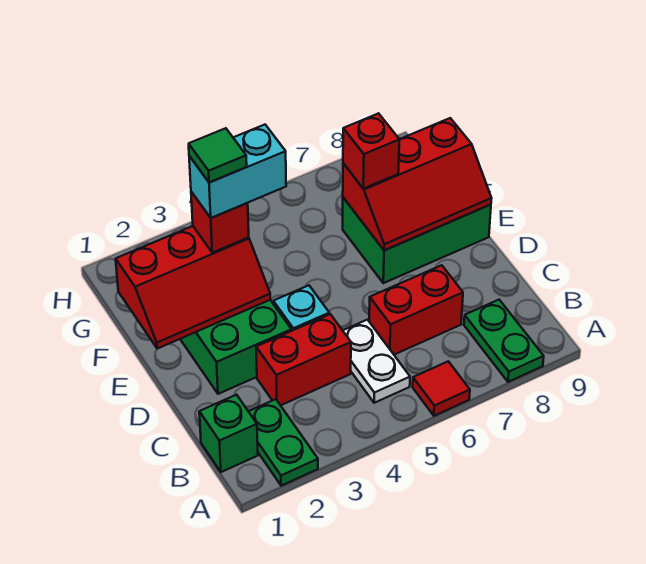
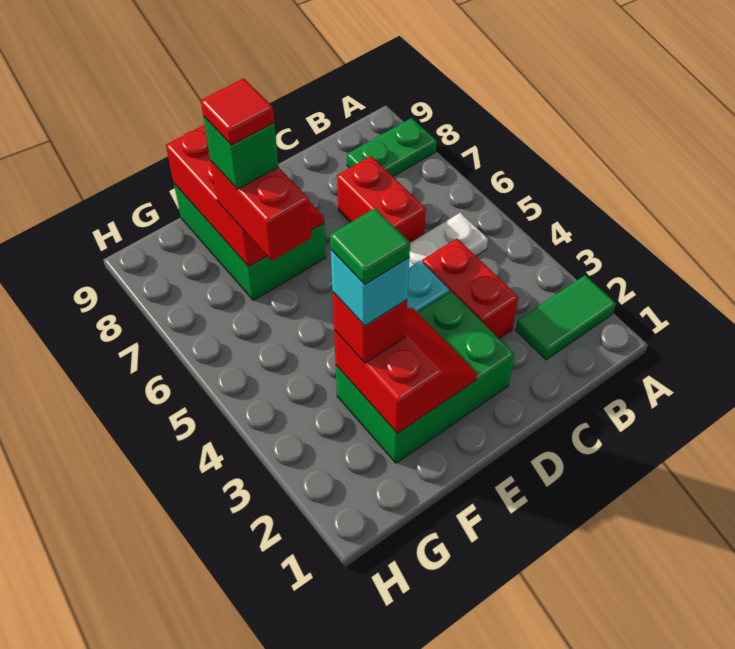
green plate A2:B2 level 1 -> green tile A2:B2 level 1
red tile A6 level 1 -> red tile F7 level 5
green brick B1 level 1 -> green brick F7 level 4
red slope E1:F3 level 2 top F -> red slope E2:F3 level 2 top F
cyan brick F3:F4 level 4 -> cyan brick F3 level 4
red brick F7 level 3 -> red brick F6:F7 level 3

